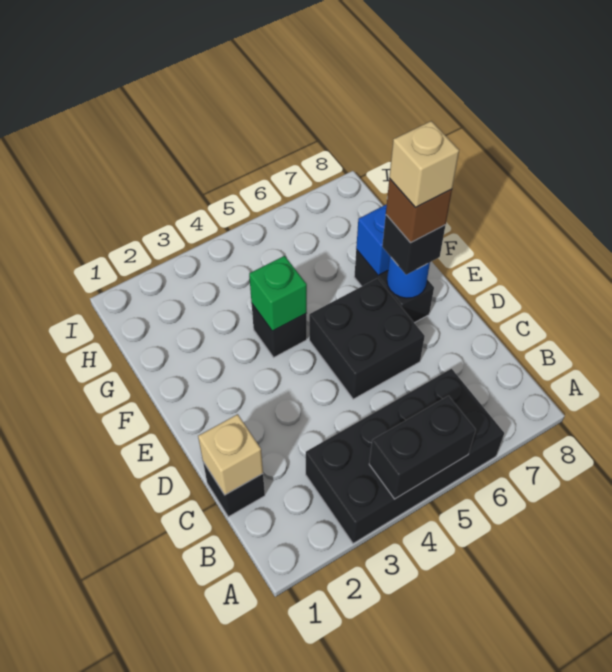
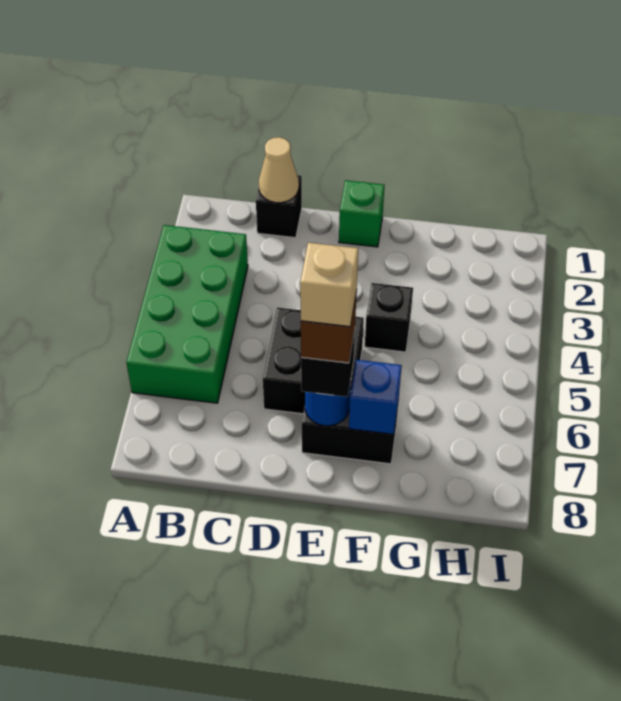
black brick A3:B6 level 1 -> green brick A3:B6 level 1
black brick A4:A5 level 2 -> none
tan brick C1 level 2 -> tan cone C1 level 2
green brick F4 level 2 -> green brick E1 level 1

